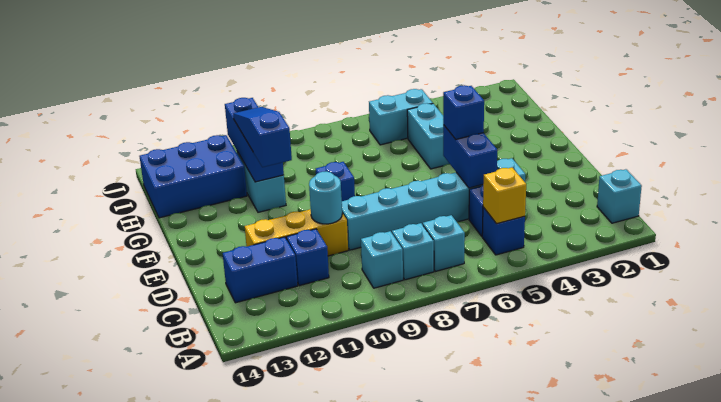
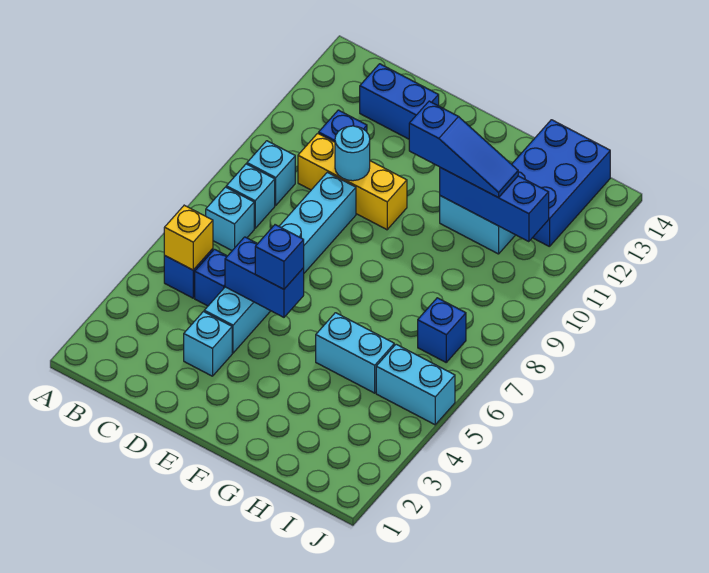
cyan brick B1 level 1 -> cyan brick D3 level 1
blue brick C12:C13 level 1 -> blue brick C13:D13 level 1
yellow brick D10:D12 level 1 -> yellow brick C10:E10 level 1
blue brick F9 level 1 -> blue brick I7 level 1
cyan brick I5:I6 level 1 -> cyan brick I5:J5 level 1

